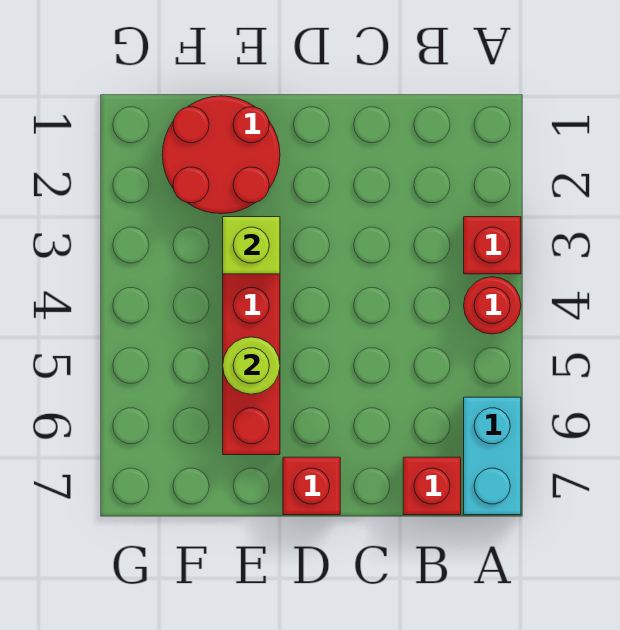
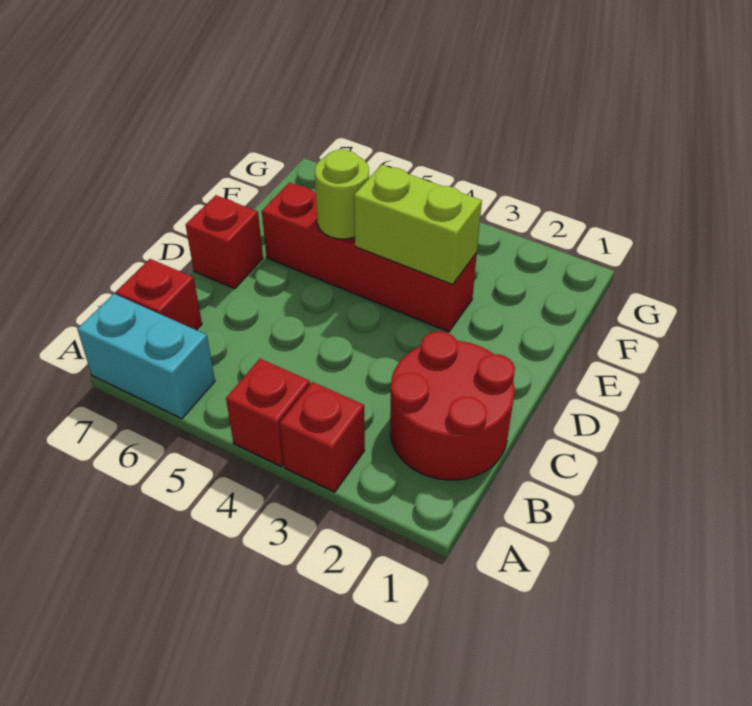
red round brick A4 level 1 -> red brick A4 level 1
red round brick E1:F2 level 1 -> red round brick B1:C2 level 1
lime brick E3 level 2 -> lime brick E3:E4 level 2

